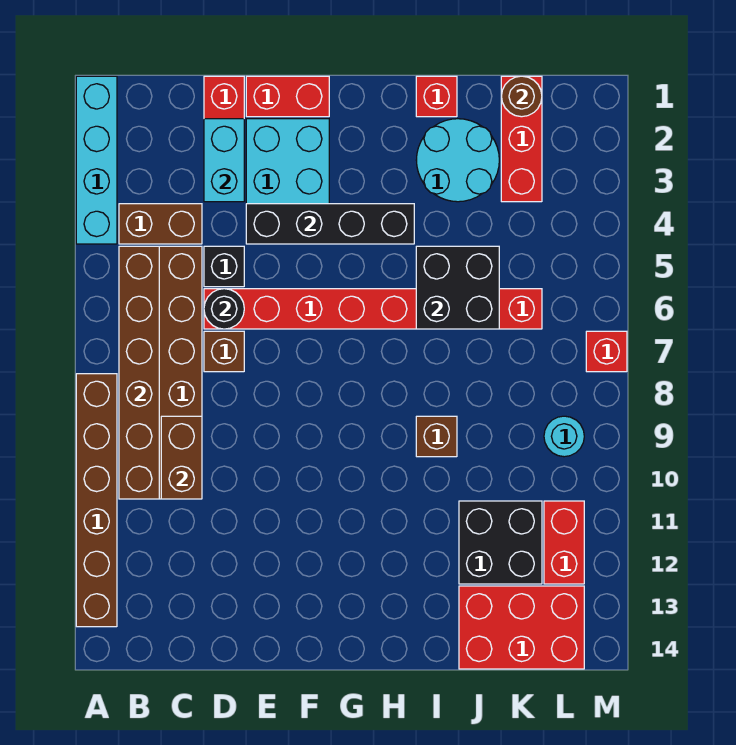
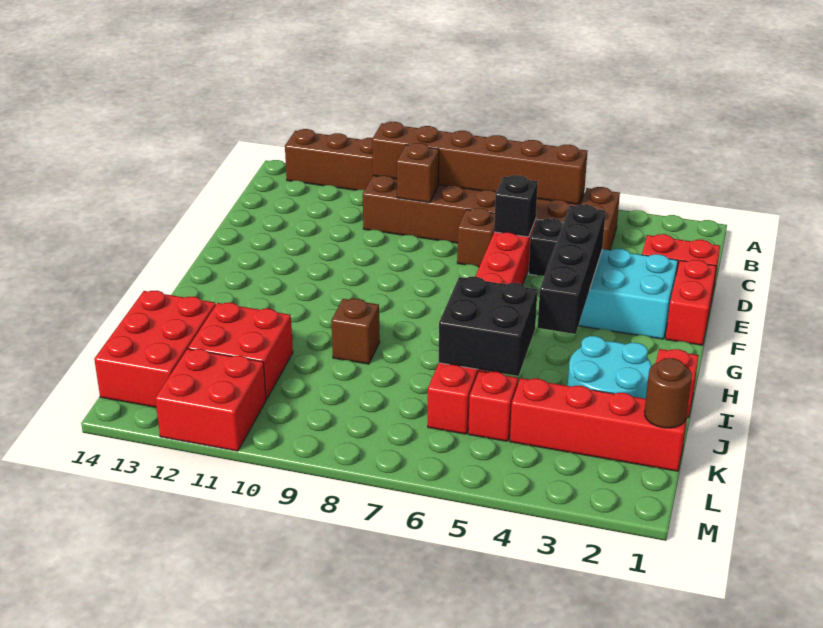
cyan brick A1:A4 level 1 -> none
brown brick C9:C10 level 2 -> brown brick C9 level 2
cyan brick D2:D3 level 2 -> none
black round brick D6 level 2 -> black brick D6 level 2
black brick J11:K12 level 1 -> red brick J11:K12 level 1
red brick K1:K3 level 1 -> red brick K1:K4 level 1
cyan round brick L9 level 1 -> none
red brick L11:L12 level 1 -> red brick L11:M12 level 1
red brick M7 level 1 -> red brick K5 level 1

